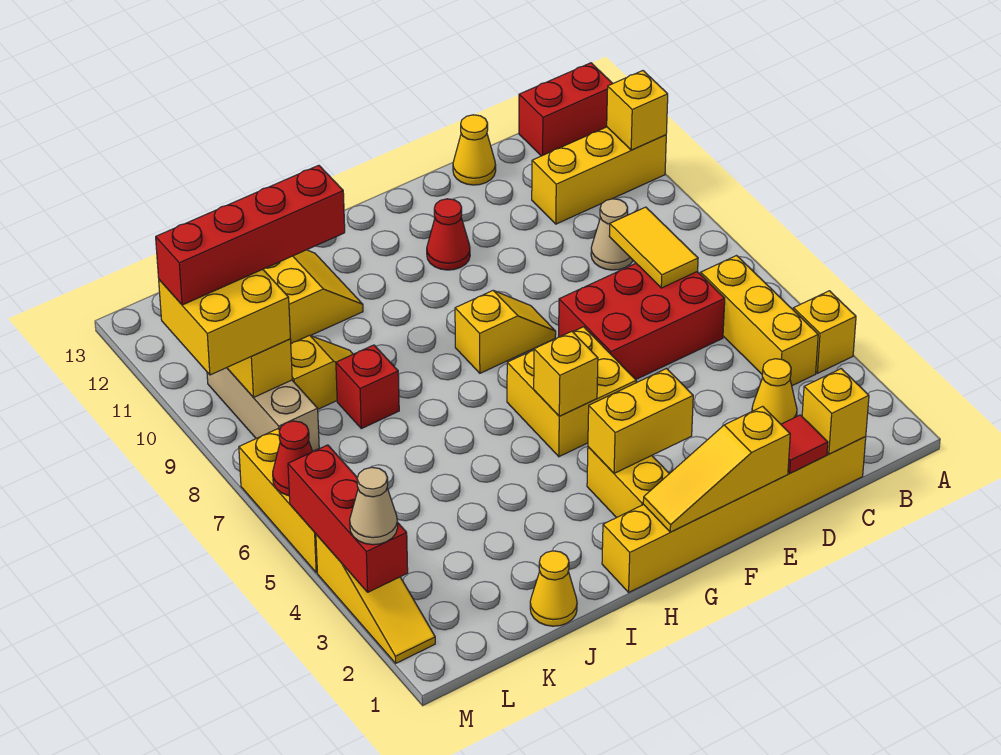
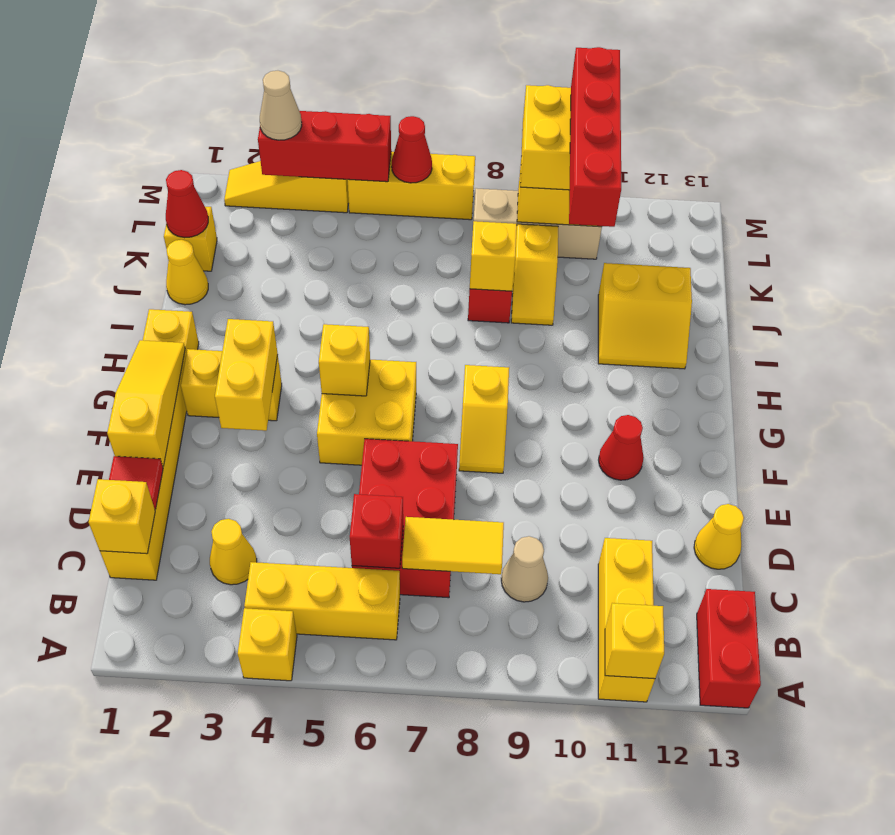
none -> red brick C6 level 2
none -> yellow brick J8 level 2
none -> yellow brick K1 level 1
none -> red cone K1 level 2

